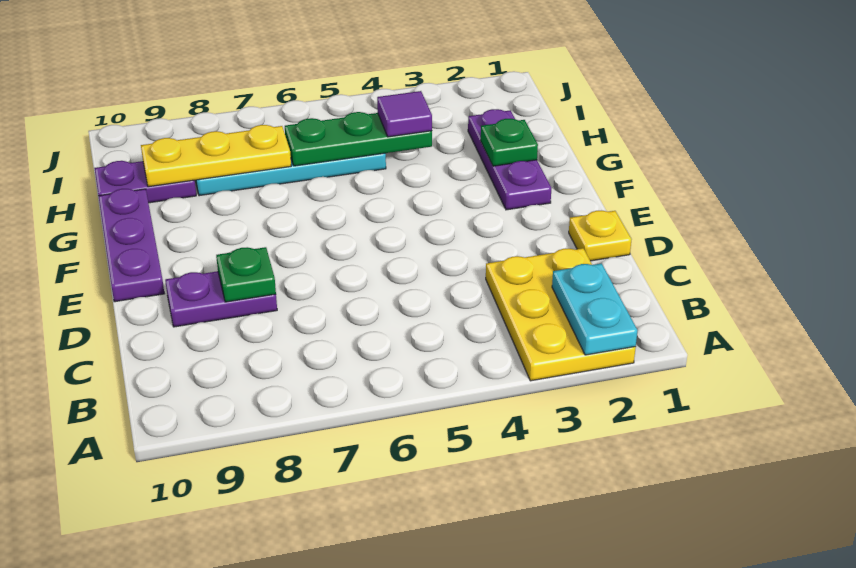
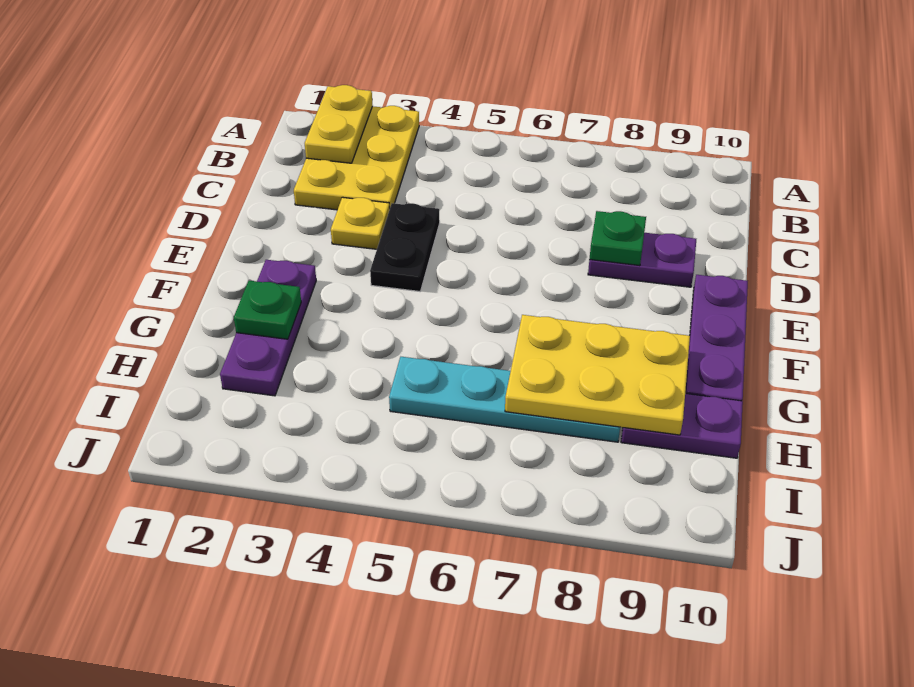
cyan plate A2:B2 level 2 -> yellow plate A2:B2 level 2
yellow plate D1 level 1 -> yellow plate D3 level 1
none -> black plate D4:E4 level 1
green plate H4:H6 level 2 -> none
purple tile H4 level 3 -> none
yellow plate H7:H9 level 2 -> yellow plate G7:H9 level 2

